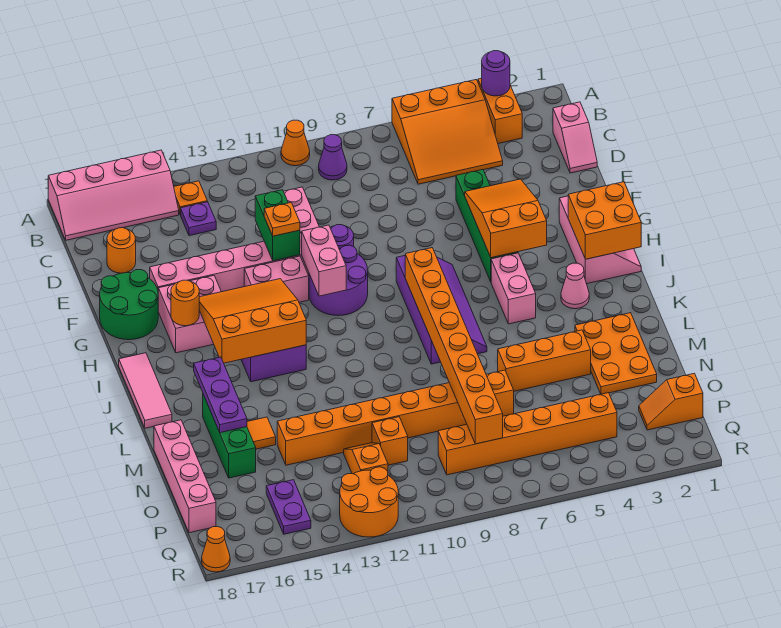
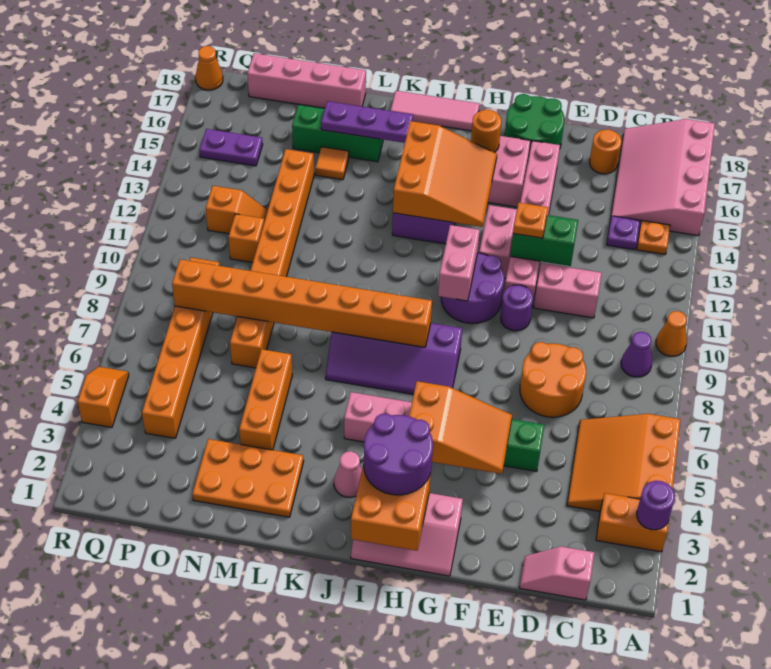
pink slope A15:B18 level 1 top A -> pink slope A15:C18 level 1 top A
pink brick G11:H11 level 2 -> pink brick H10:H11 level 2
none -> purple round brick H2:I3 level 3
orange slope P1:P2 level 1 top 1 -> orange slope R4:R5 level 1 top 4
orange round brick Q12:R13 level 1 -> orange round brick D7:E8 level 1

